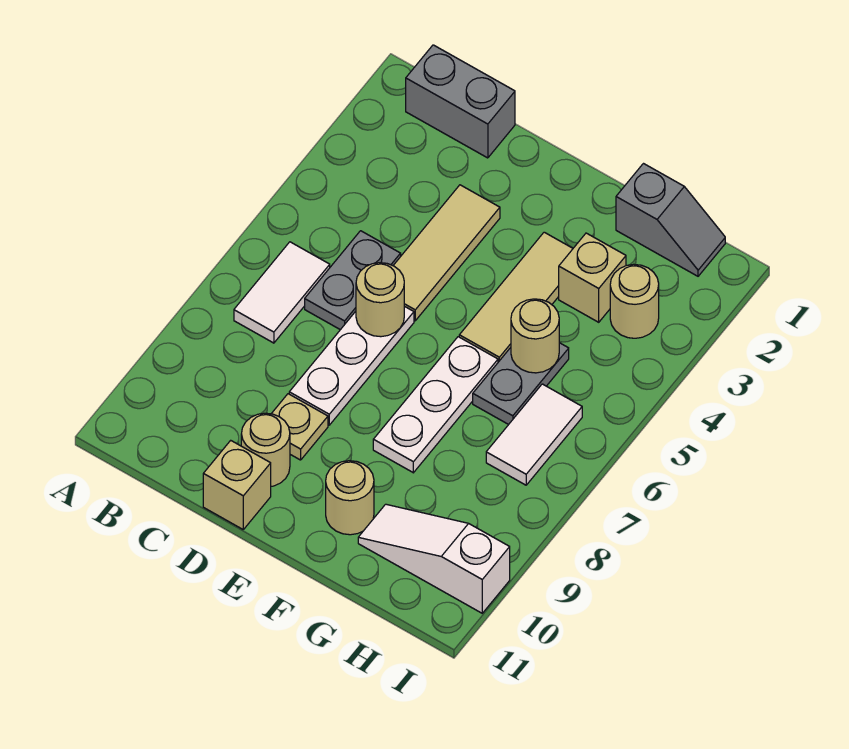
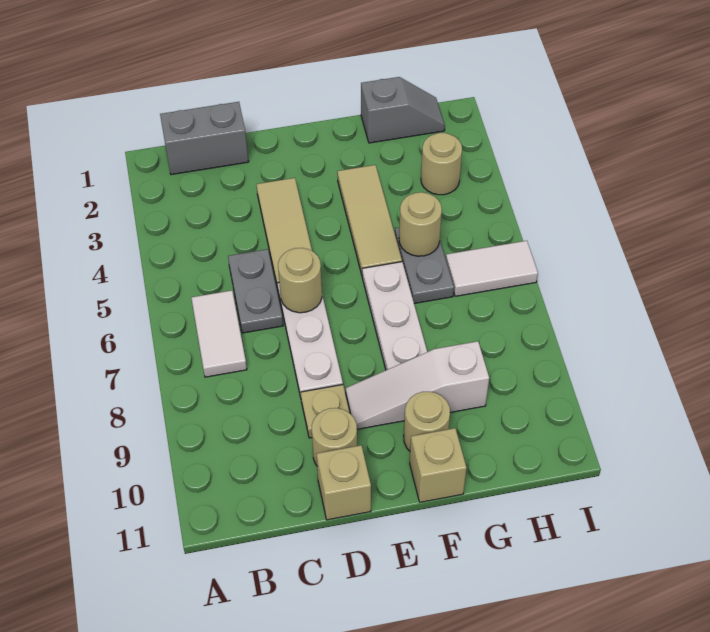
tan brick G3 level 1 -> tan brick F11 level 1
white slope G10:I10 level 1 top I -> white slope E9:G9 level 1 top G
white tile H6:H7 level 1 -> white tile H6:I6 level 1

